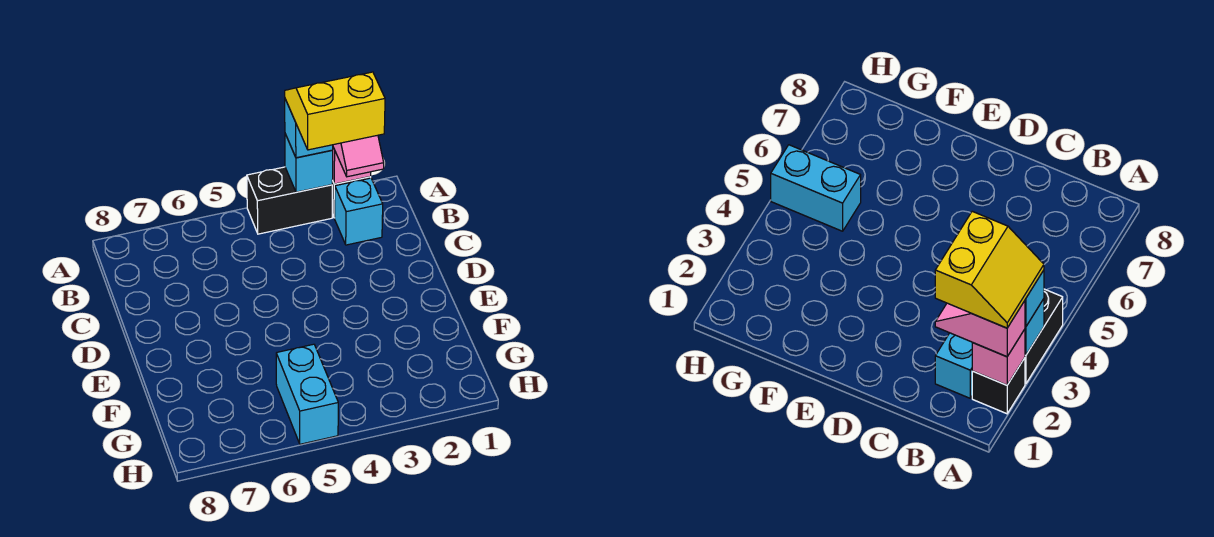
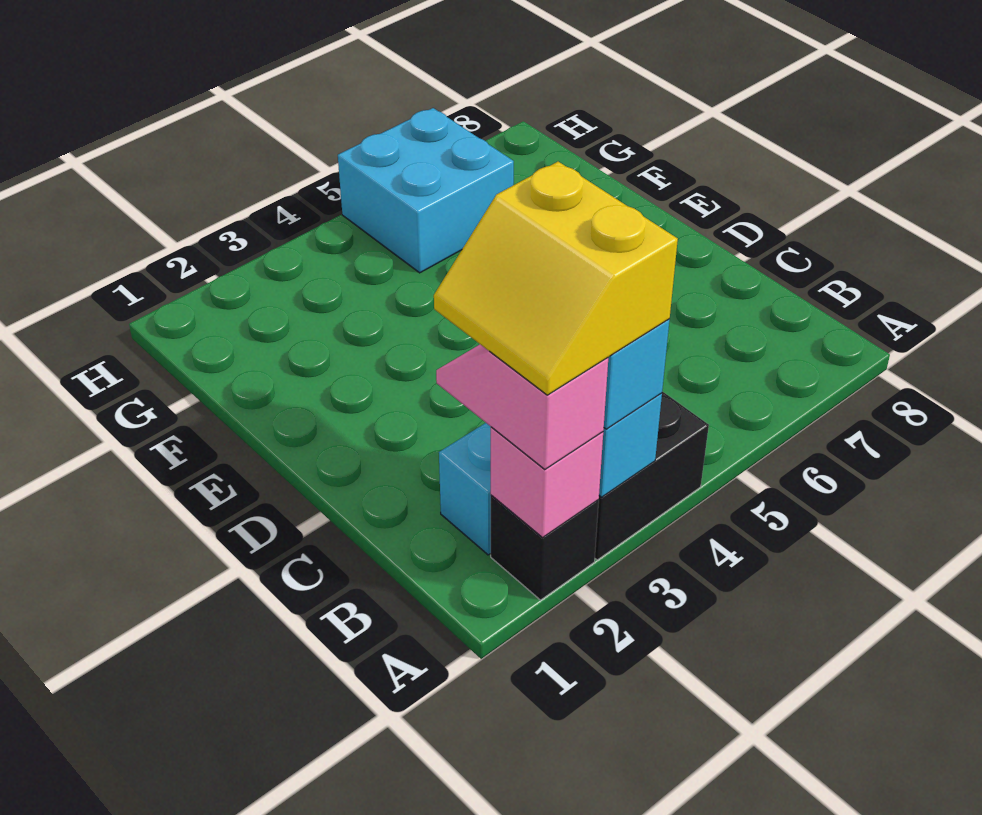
yellow slope A2:B3 level 4 top B -> yellow slope A2:B3 level 4 top 3
cyan brick G5:H5 level 1 -> cyan brick G5:H6 level 1

